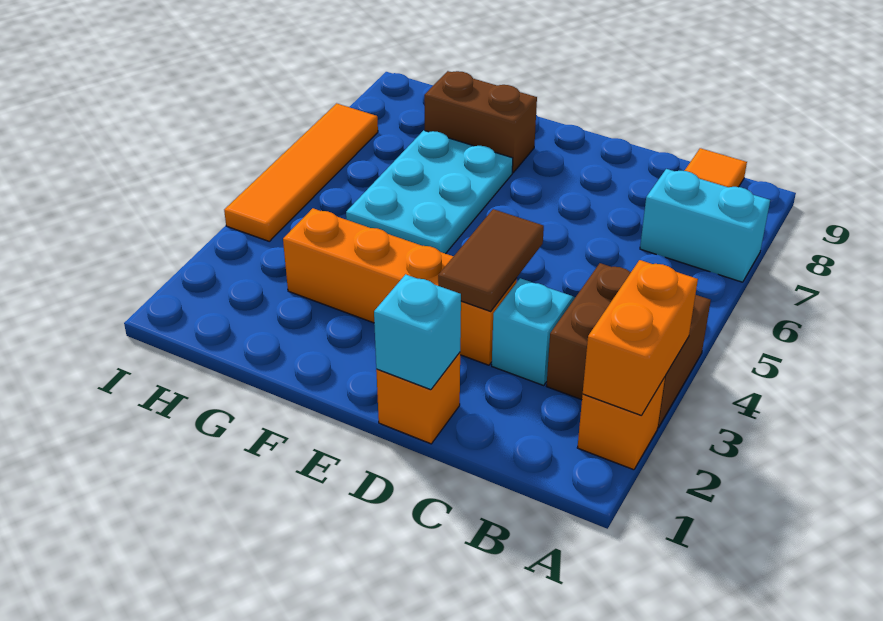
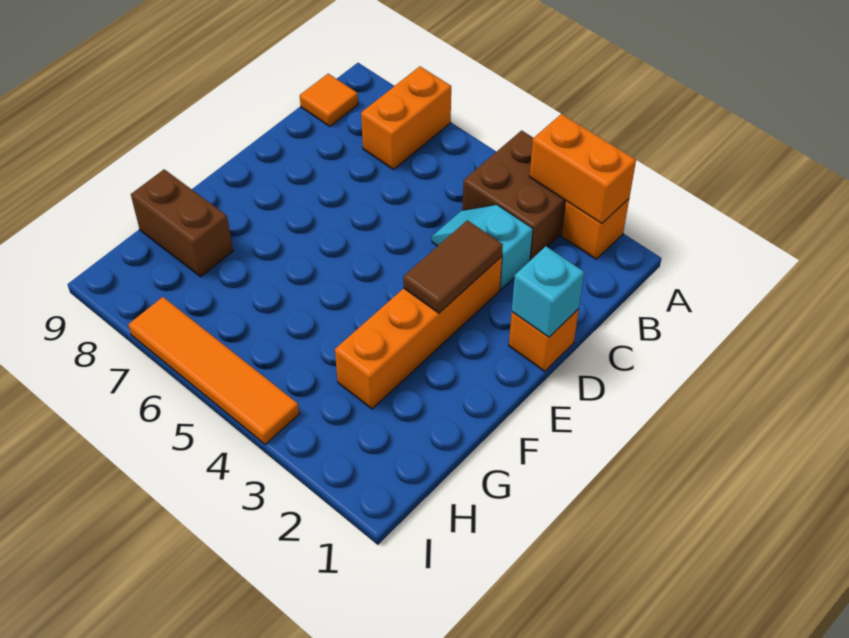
cyan brick A7:B7 level 1 -> orange brick A7:B7 level 1
brown tile D3:D4 level 2 -> brown tile D3:E3 level 2
cyan plate F5:G7 level 1 -> none
brown brick F8:G8 level 1 -> brown brick G8:G9 level 1

